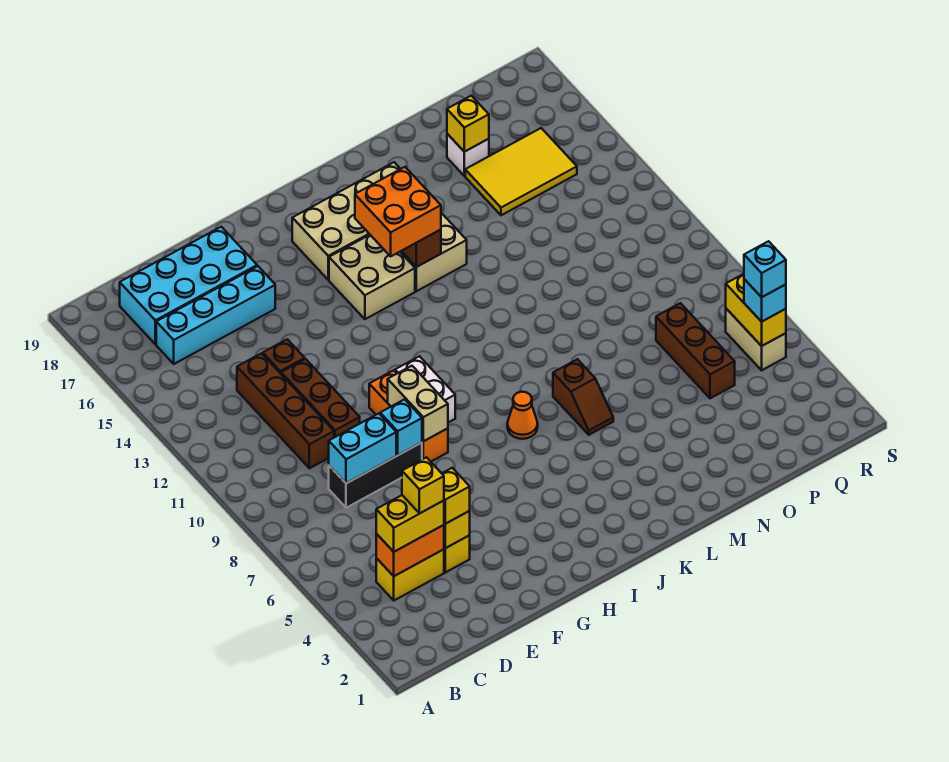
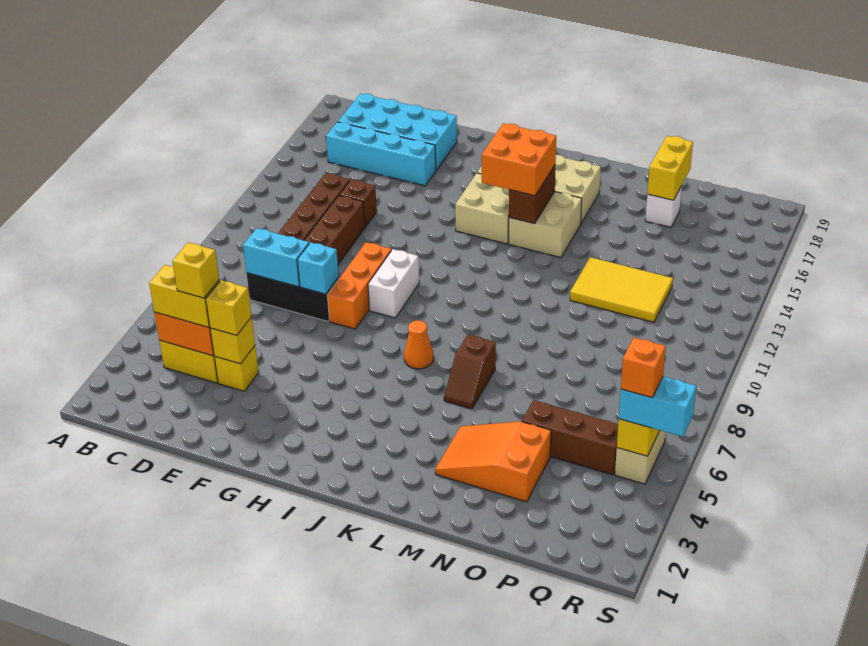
tan brick G8:G9 level 2 -> none
none -> orange slope M3:O4 level 1 top O
yellow tile O15:Q16 level 1 -> yellow tile N12:P13 level 1
yellow brick O17 level 2 -> yellow brick O17:O18 level 2
brown brick P5:P7 level 1 -> brown brick O5:Q5 level 1
cyan brick R5 level 3 -> cyan brick R5:S5 level 3
cyan brick R5 level 4 -> orange brick R5 level 4

